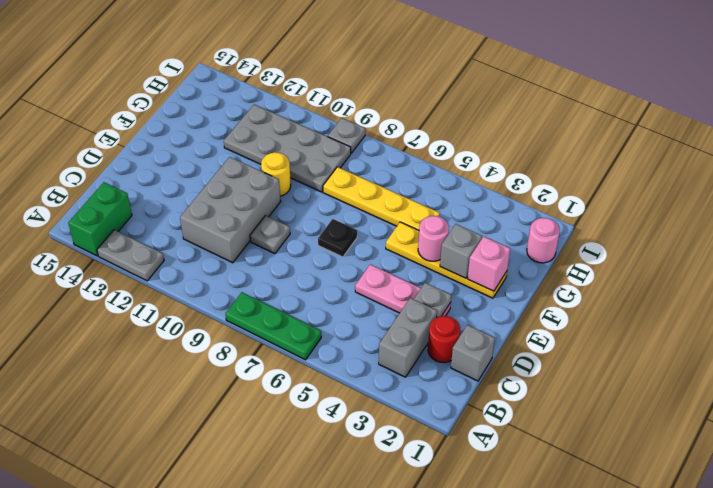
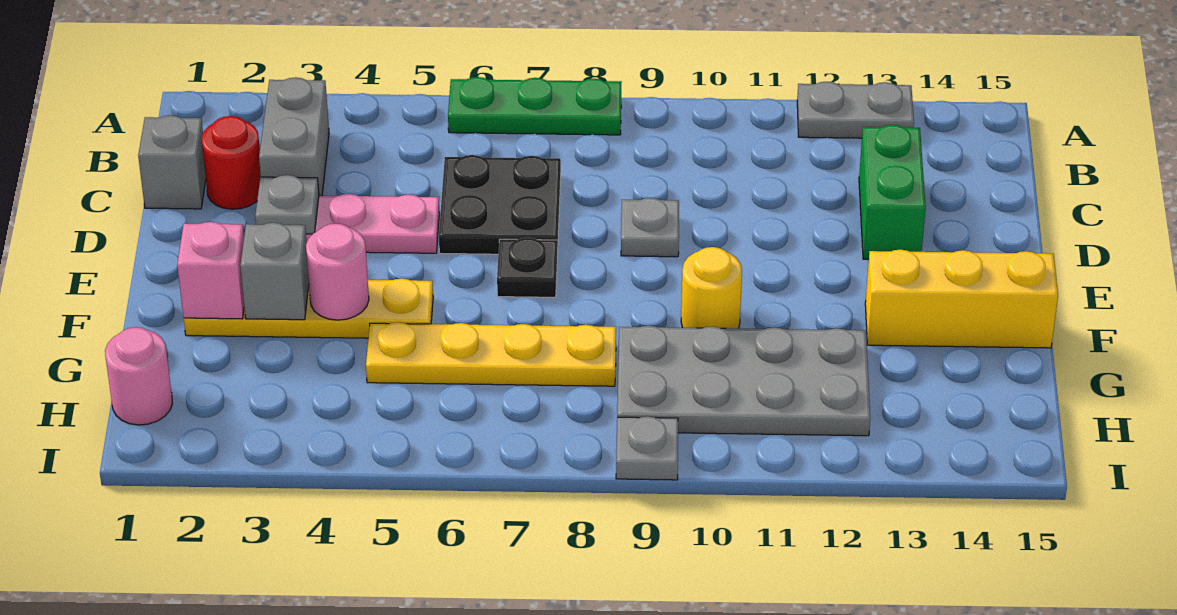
green brick A14:B14 level 1 -> green brick C13:D13 level 1
none -> black plate C6:D7 level 1
grey brick C10:E11 level 1 -> none
none -> yellow brick F13:F15 level 1

